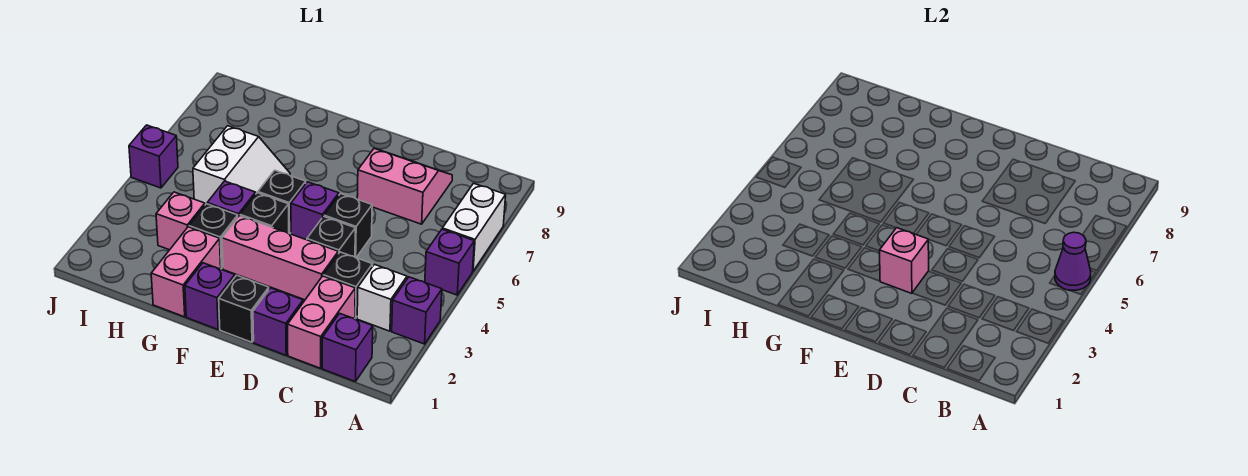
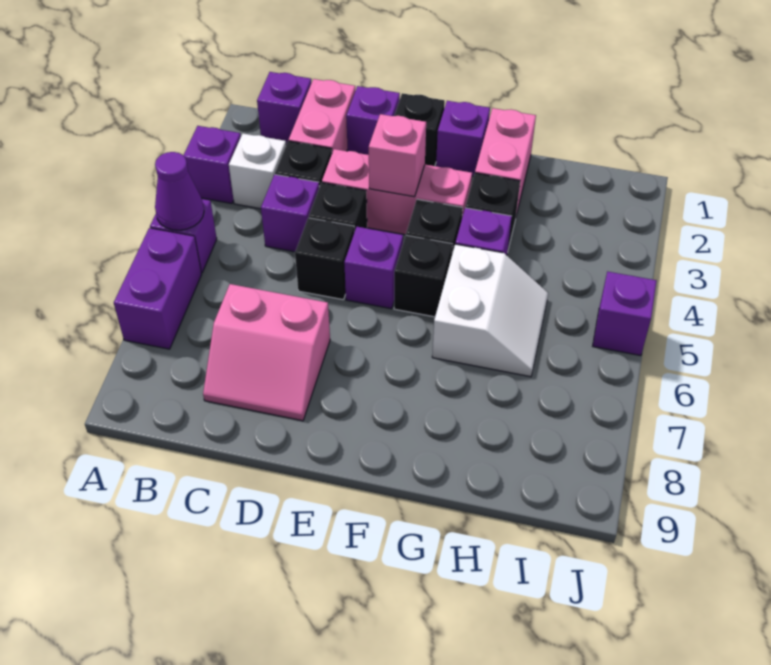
white brick A6:A7 level 1 -> purple brick A6:A7 level 1
none -> purple brick C4 level 1
white slope G5:H6 level 1 top H -> white slope G5:H6 level 1 top G
pink brick H3 level 1 -> none

